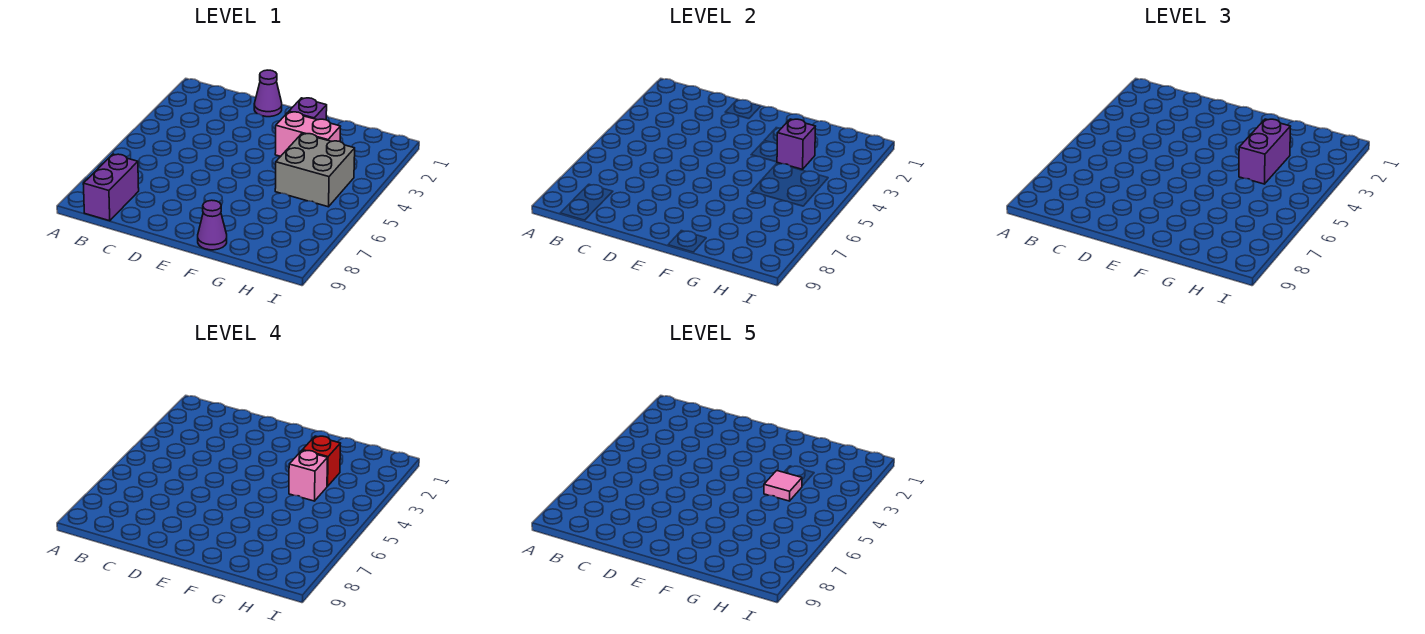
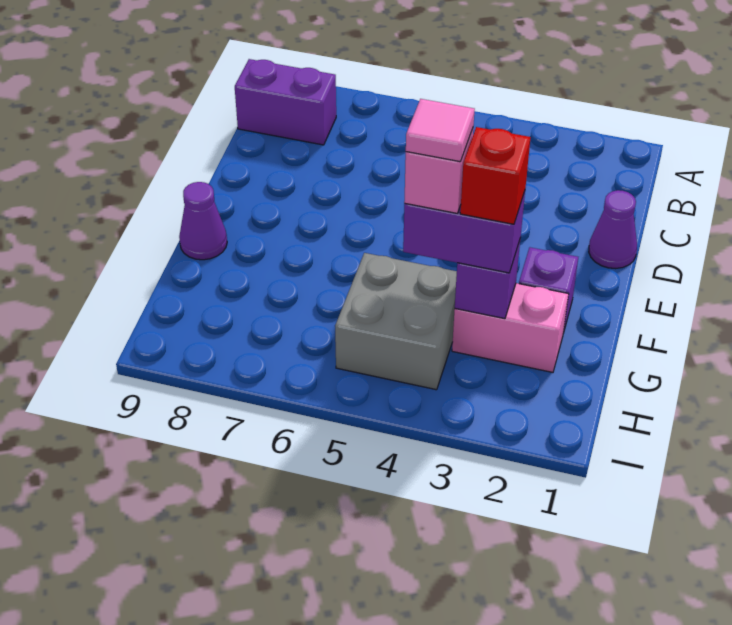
pink brick F3:G3 level 1 -> pink brick G2:G3 level 1

